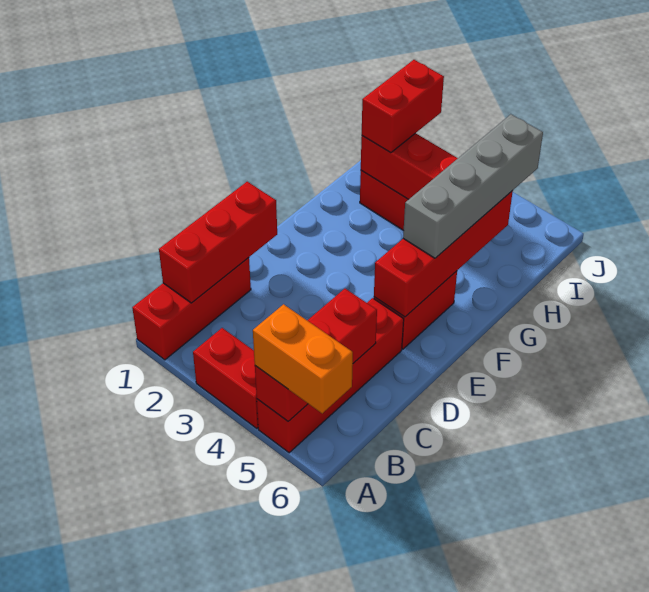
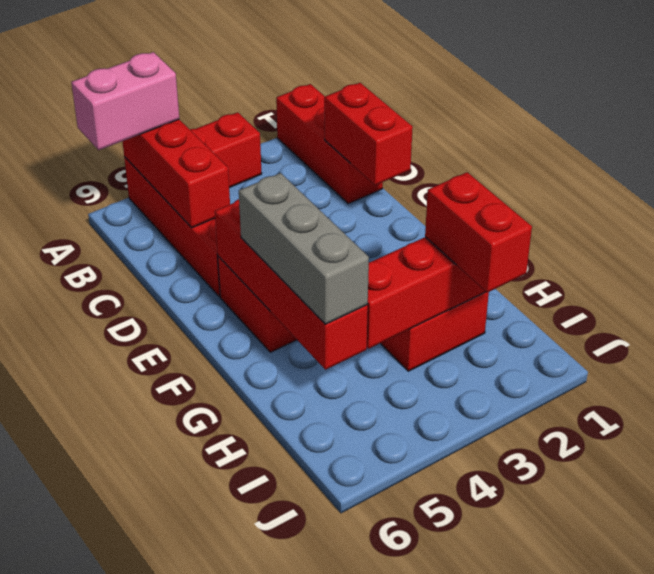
orange brick A5:A6 level 3 -> pink brick A5:A6 level 3
red brick B1:D1 level 2 -> red brick C1:D1 level 2
grey brick F5:I5 level 3 -> grey brick F5:H5 level 3

